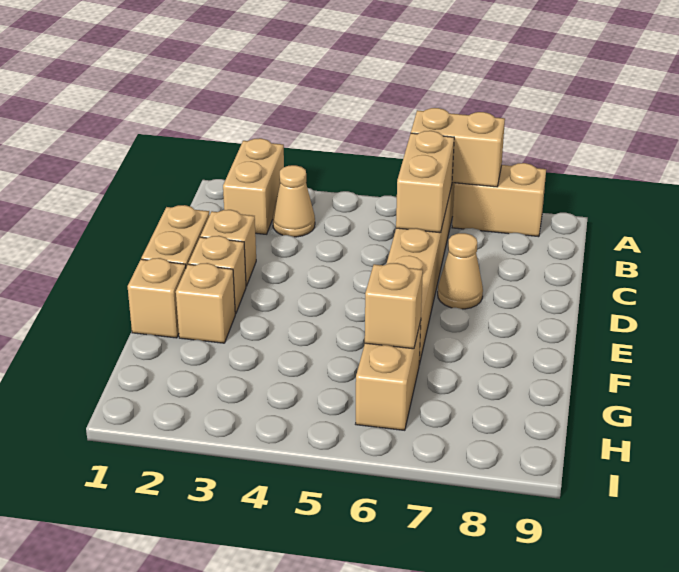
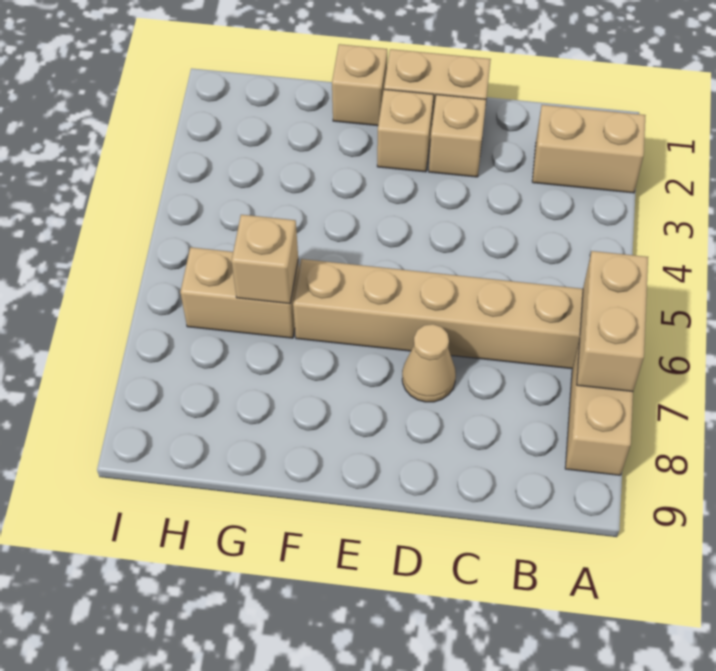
tan cone B3 level 1 -> none
tan brick B6:C6 level 2 -> none
tan brick F2 level 1 -> none

